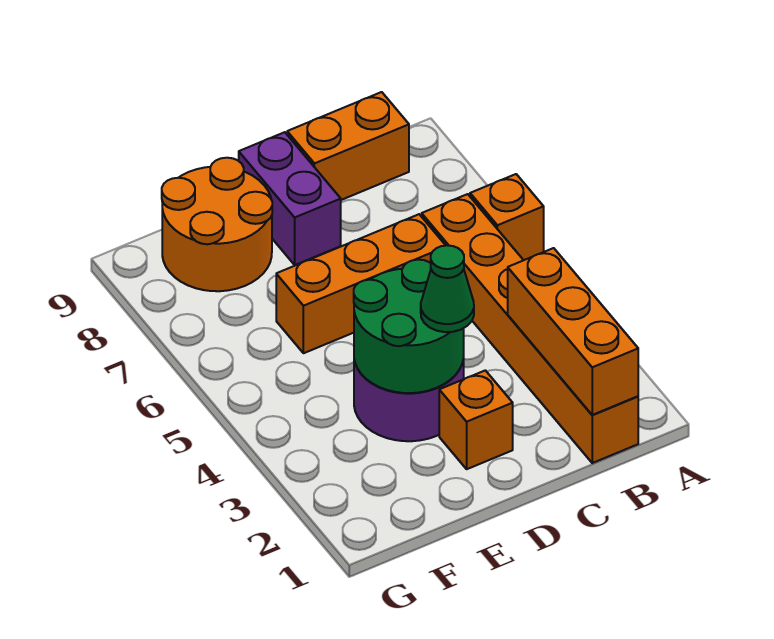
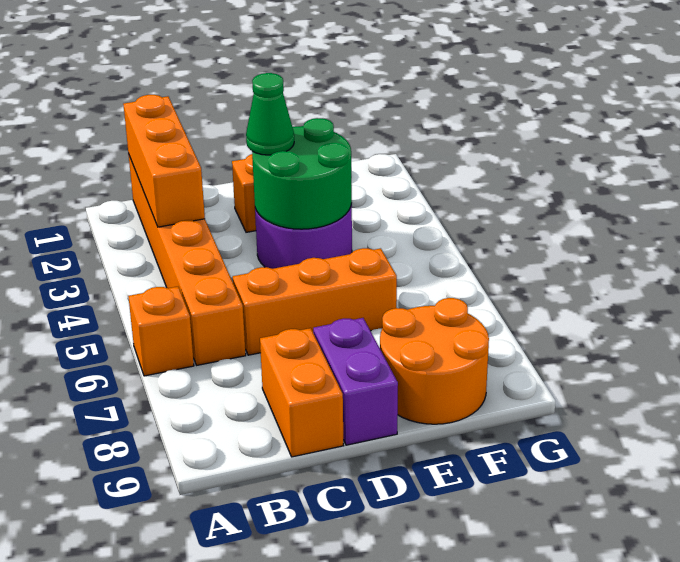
orange brick B9:C9 level 1 -> orange brick C8:C9 level 1

